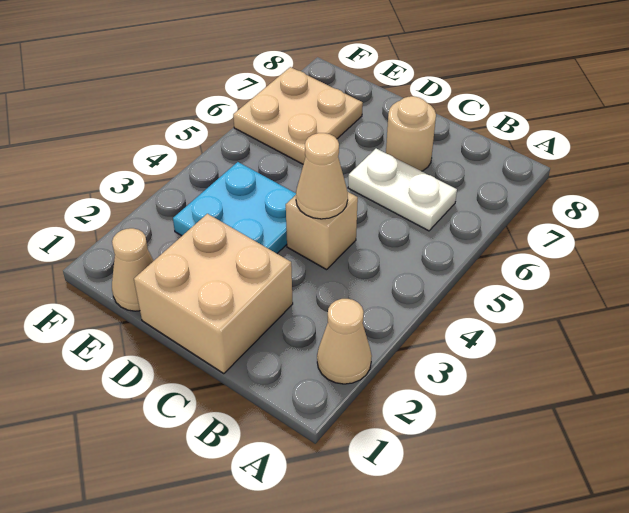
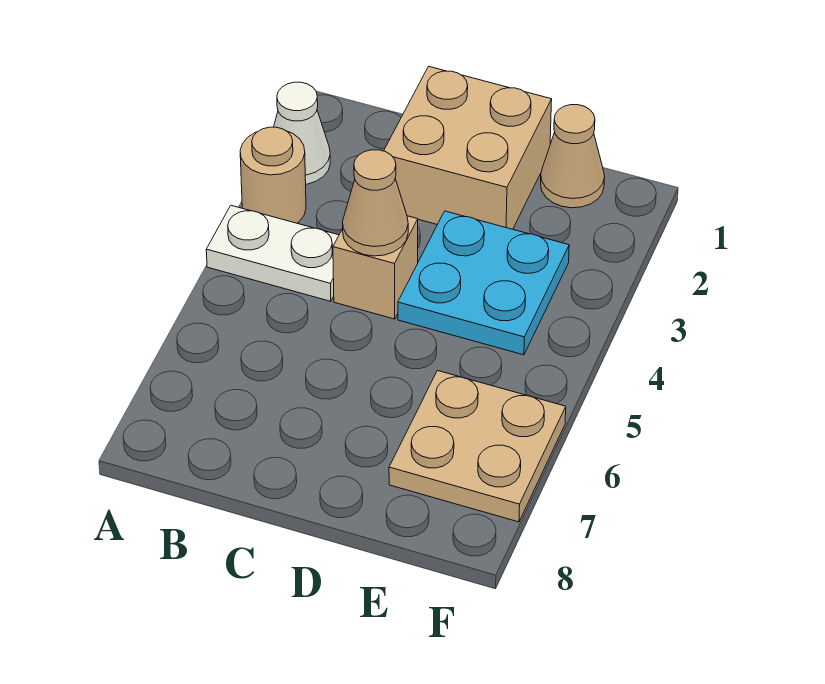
tan cone A2 level 1 -> white cone A2 level 1
white plate B6:C6 level 1 -> white plate A4:B4 level 1
tan round brick C7 level 1 -> tan round brick A3 level 1

